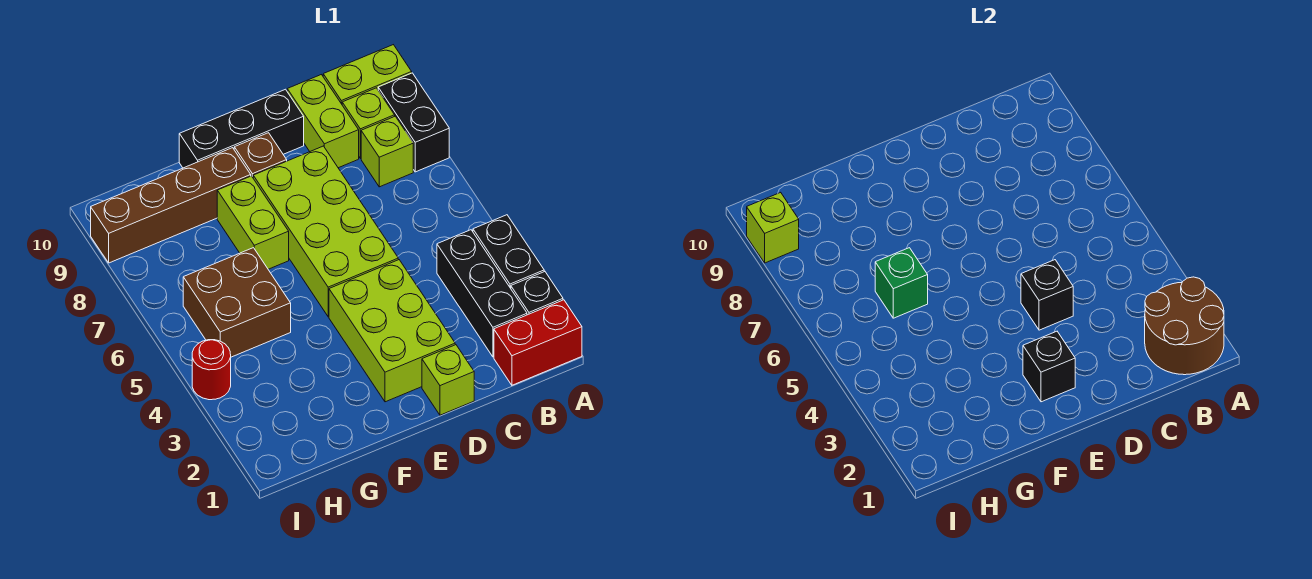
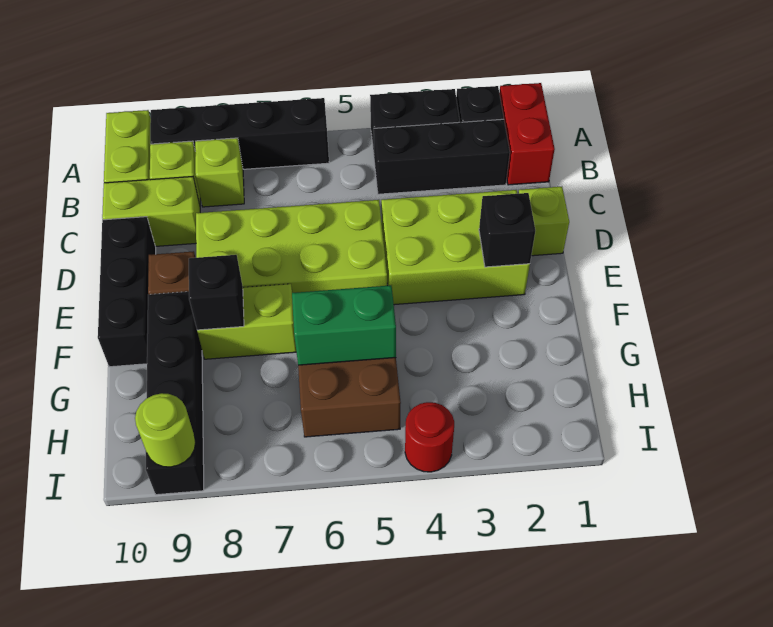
brown round brick A1:B2 level 2 -> none
black brick A8:A9 level 1 -> black brick A6:A9 level 1
black brick D4 level 2 -> black brick F8 level 2
brown brick F9:I9 level 1 -> black brick F9:I9 level 1
green brick G6 level 2 -> green brick G5:G6 level 2
lime brick I9 level 2 -> lime round brick I9 level 2

